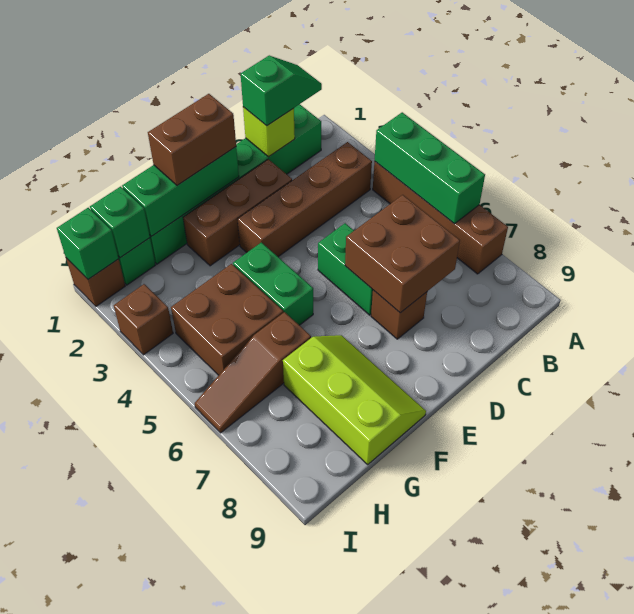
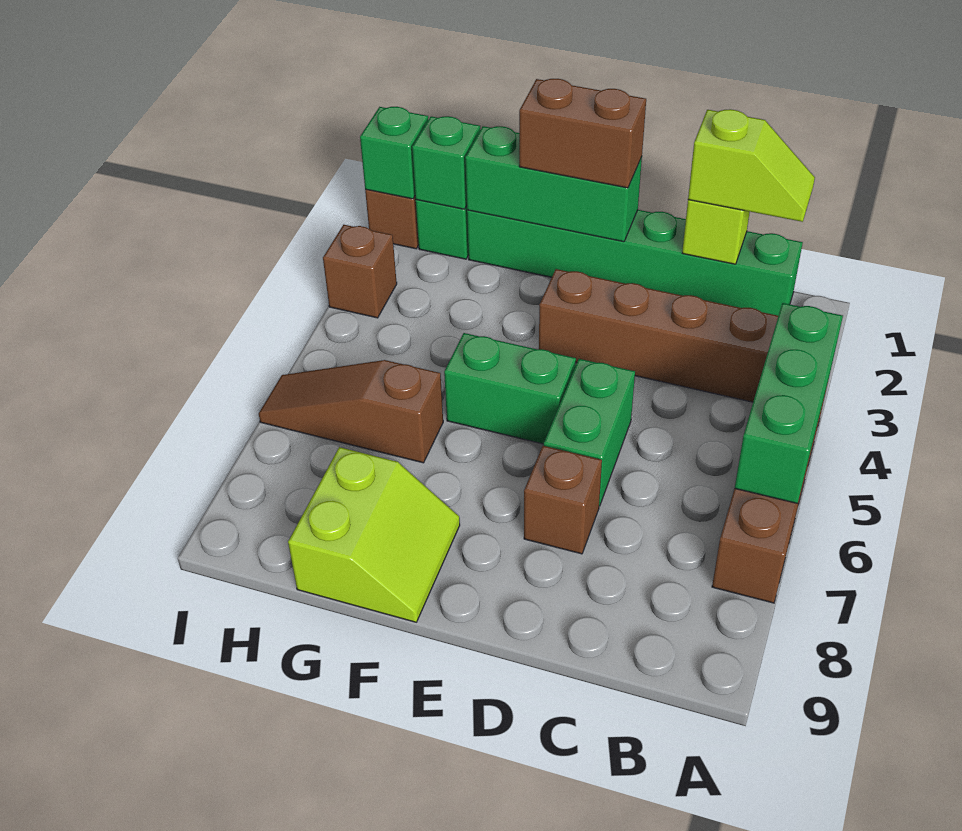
green slope B1:C1 level 3 top C -> lime slope B1:C1 level 3 top C
brown brick C6:D7 level 2 -> none
brown brick D2:F2 level 1 -> none
green brick F4:F5 level 1 -> green brick E5:F5 level 1
lime slope F7:G9 level 1 top G -> lime slope F8:G9 level 1 top G
brown brick G4:H5 level 1 -> none

